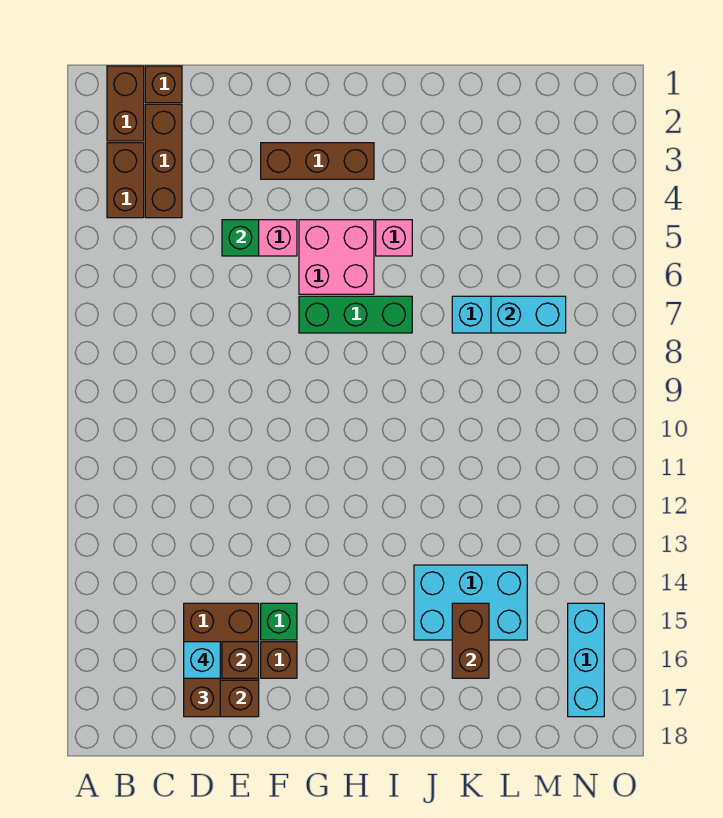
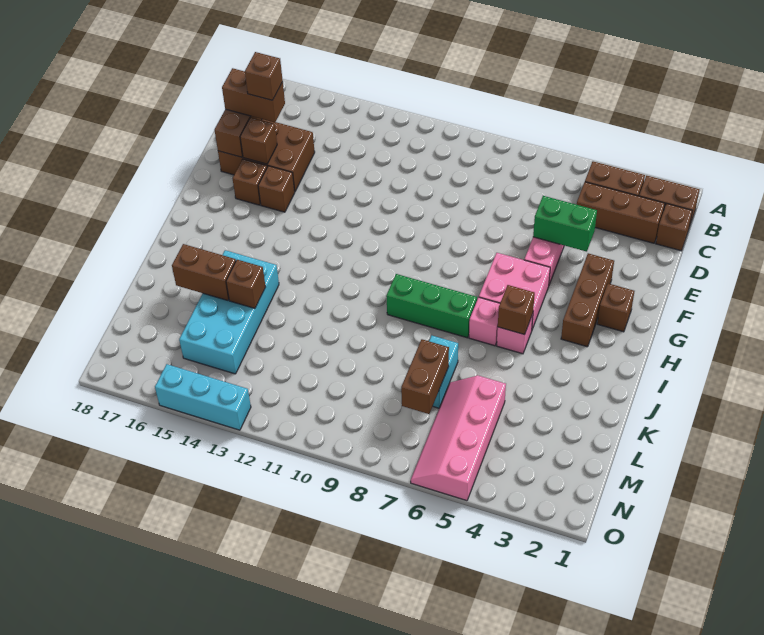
cyan brick D16 level 4 -> brown brick D16 level 4
green brick E5 level 2 -> green brick E4:E5 level 2
green brick F15 level 1 -> brown brick F15 level 1
none -> brown brick G2 level 1
green brick G7:I7 level 1 -> green brick I7:I9 level 1
none -> brown brick I5 level 2
none -> pink brick I6 level 1
cyan brick J14:L15 level 1 -> cyan brick J14:M15 level 1
none -> brown brick K14 level 2
none -> pink slope L5:O6 level 1 top 5
cyan brick L7:M7 level 2 -> brown brick L7:M7 level 2
cyan brick N15:N17 level 1 -> cyan brick O13:O15 level 1

